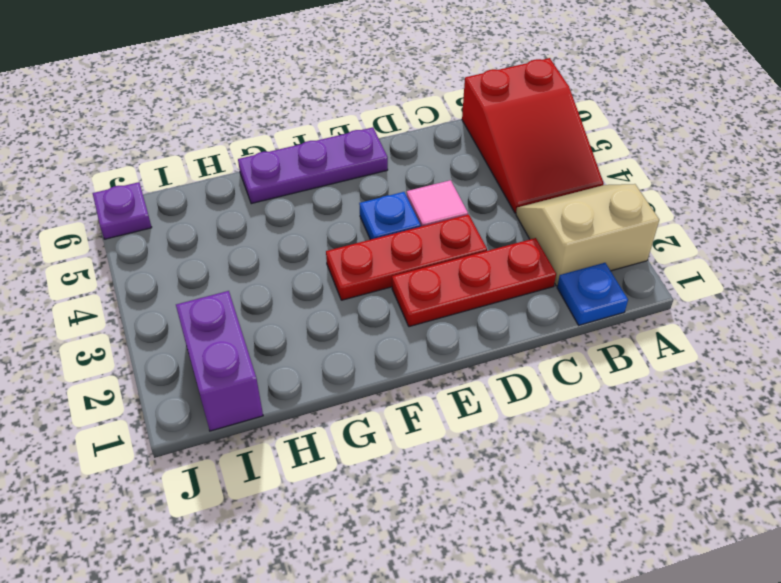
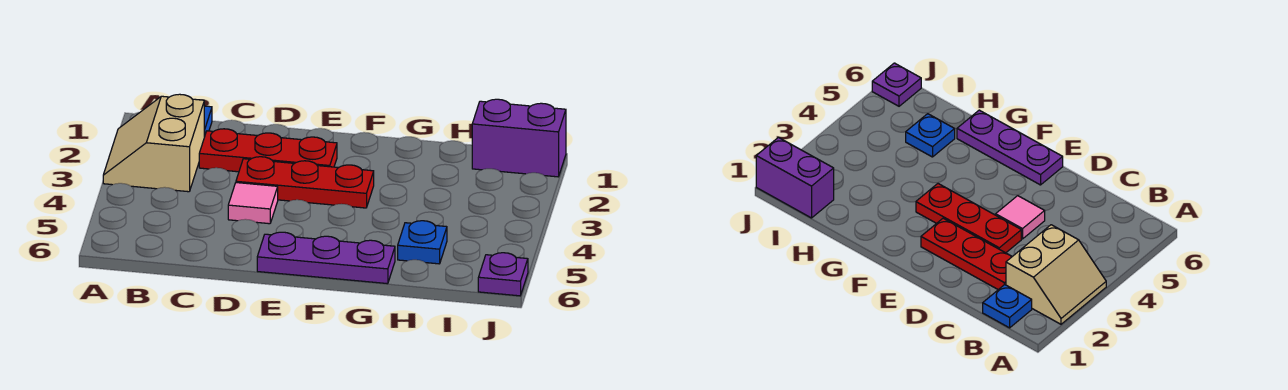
tan slope A2:B3 level 1 top 2 -> tan slope A2:B3 level 1 top B
red slope A4:B6 level 1 top 6 -> none
blue plate E4 level 1 -> blue plate H5 level 1
purple brick I1:I2 level 1 -> purple brick I1:J1 level 1

